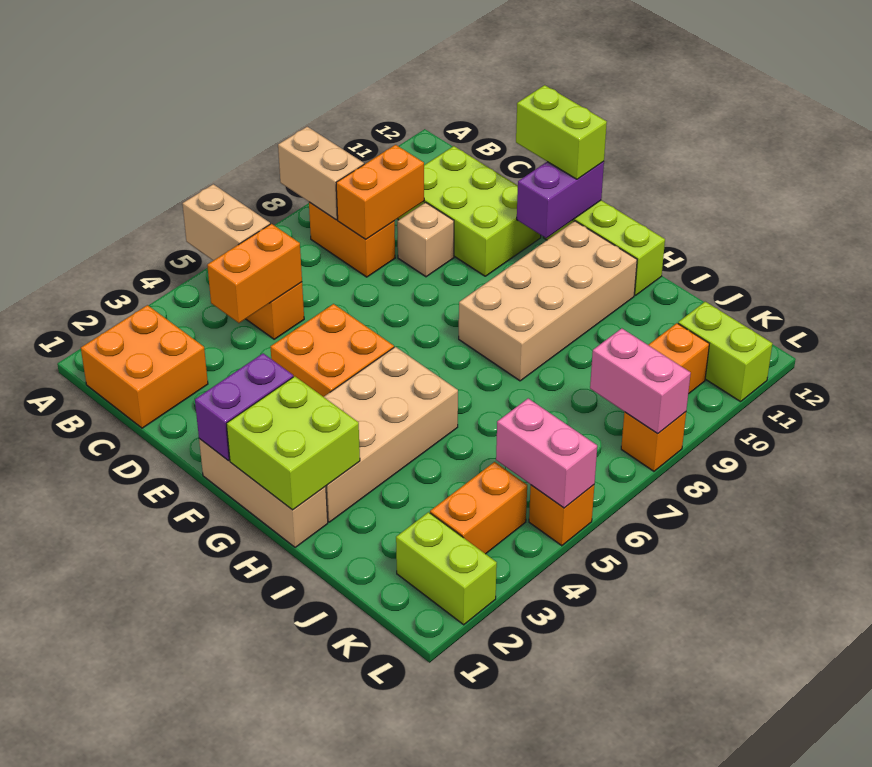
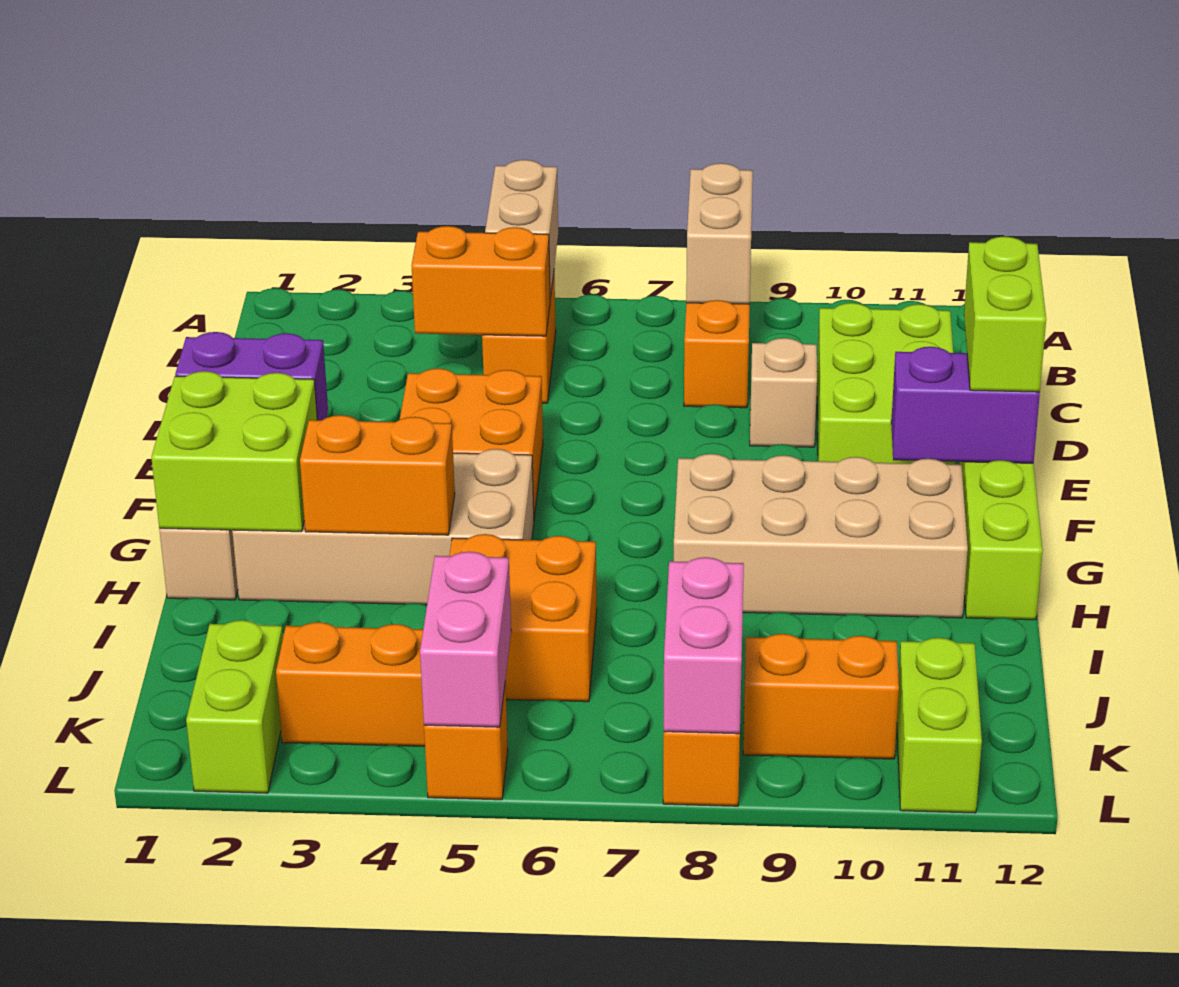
orange brick B1:C2 level 1 -> orange brick I5:J6 level 1
orange brick C8:C9 level 2 -> orange brick H3:H4 level 2

